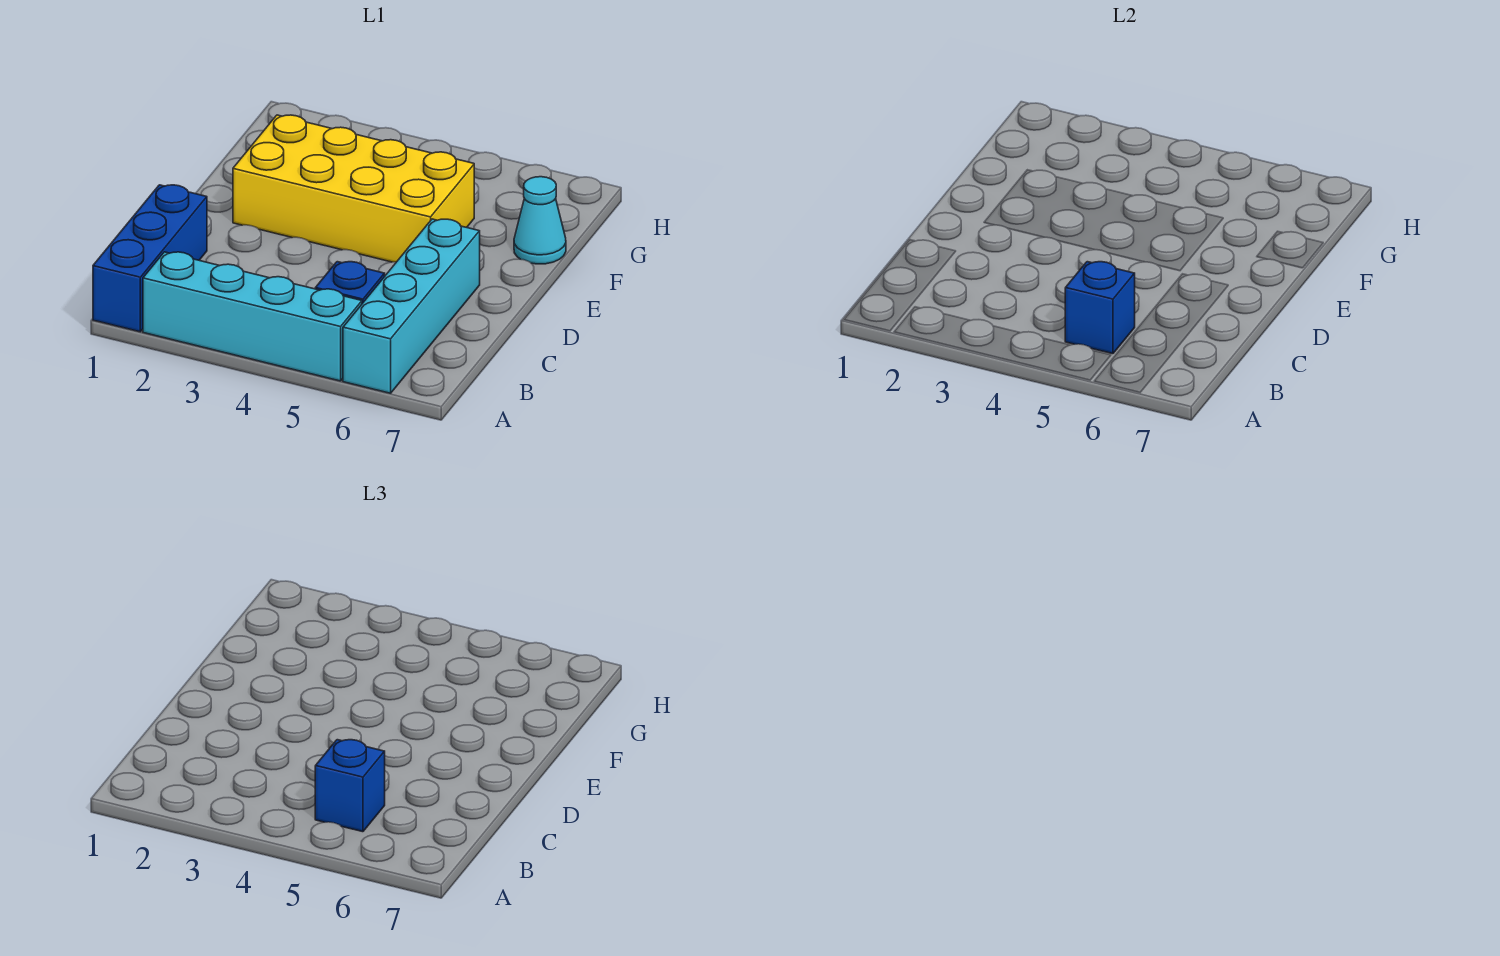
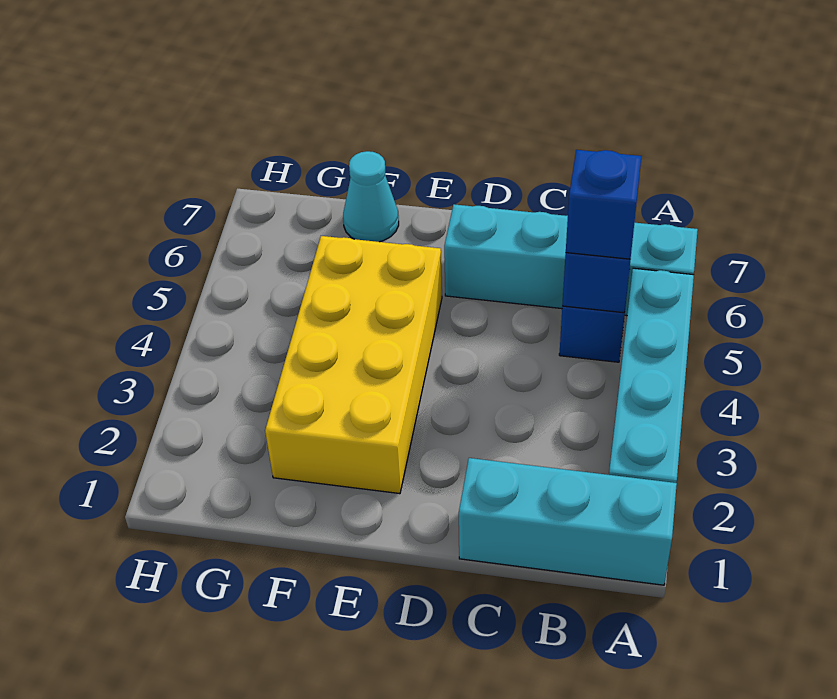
blue brick A1:C1 level 1 -> cyan brick A1:C1 level 1

